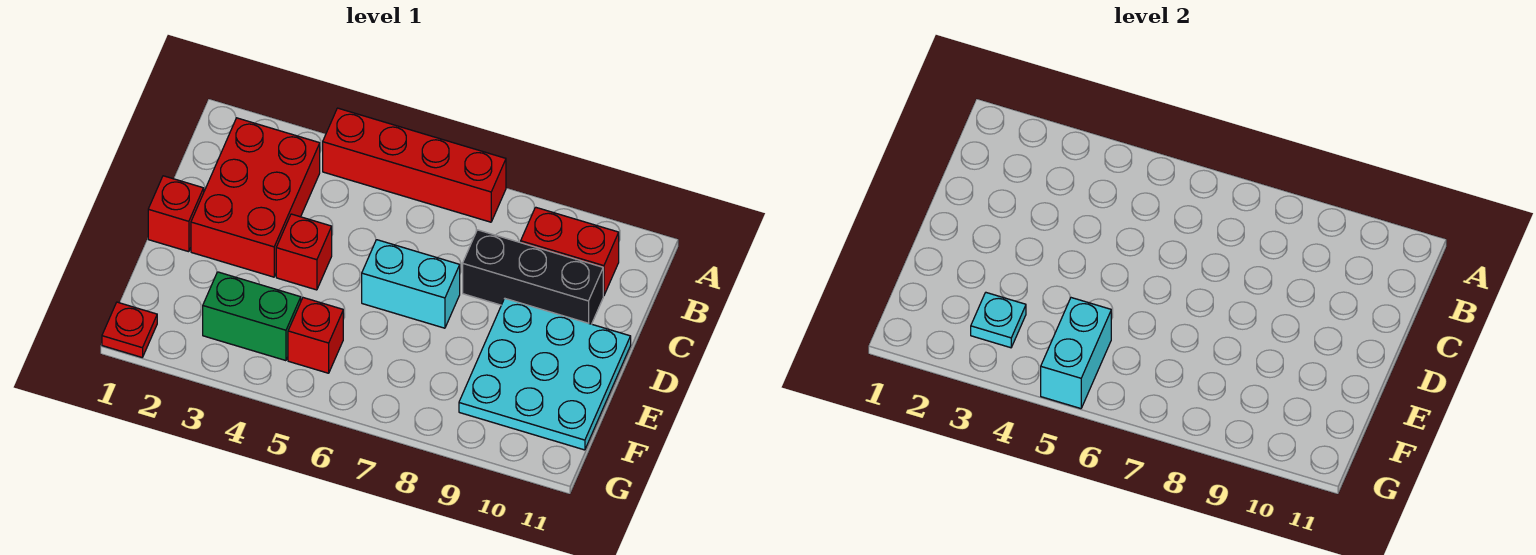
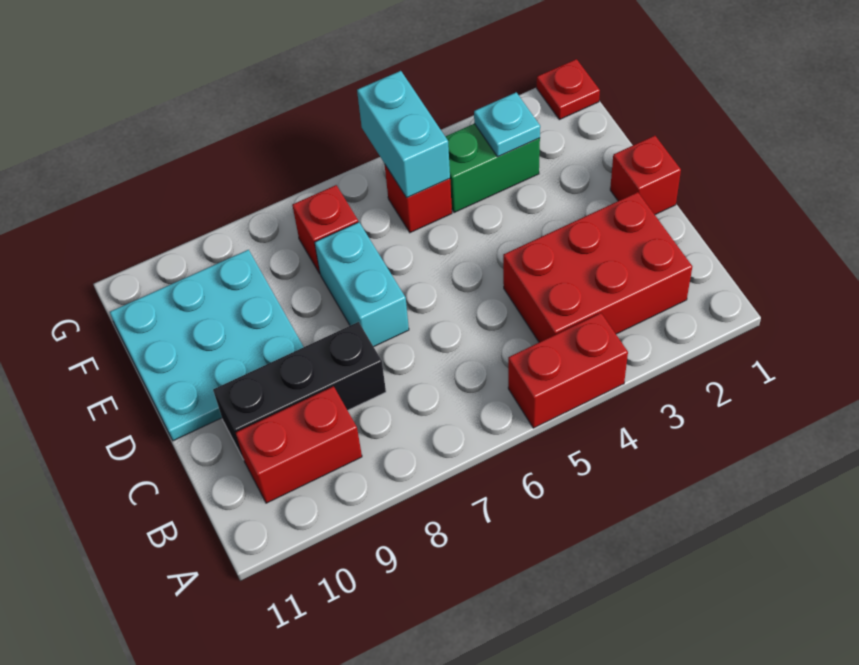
red brick A4:A7 level 1 -> red brick A4:A5 level 1
red brick B2:D3 level 1 -> red brick B2:C4 level 1
red brick D4 level 1 -> red brick F7 level 1
cyan brick D6:D7 level 1 -> cyan brick D7:E7 level 1

